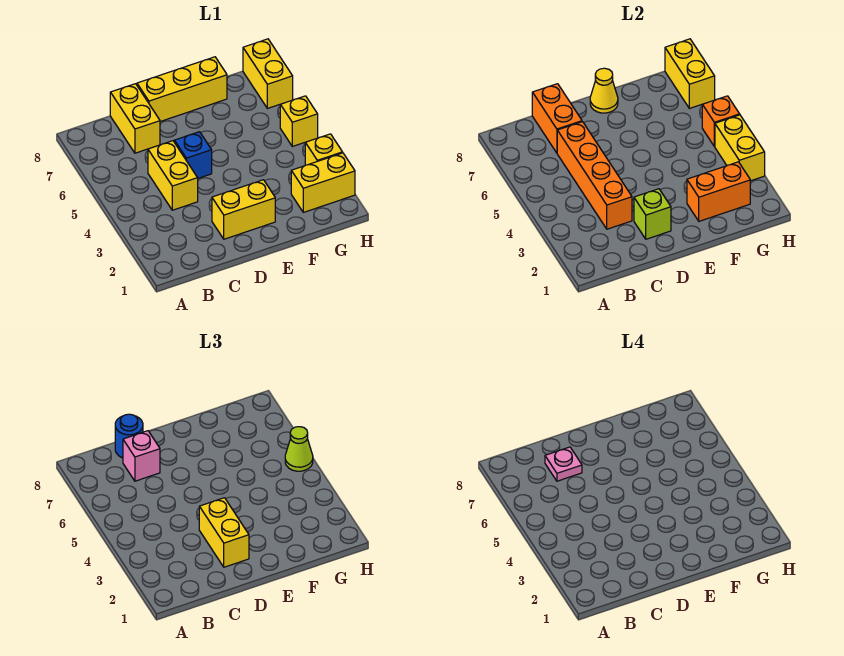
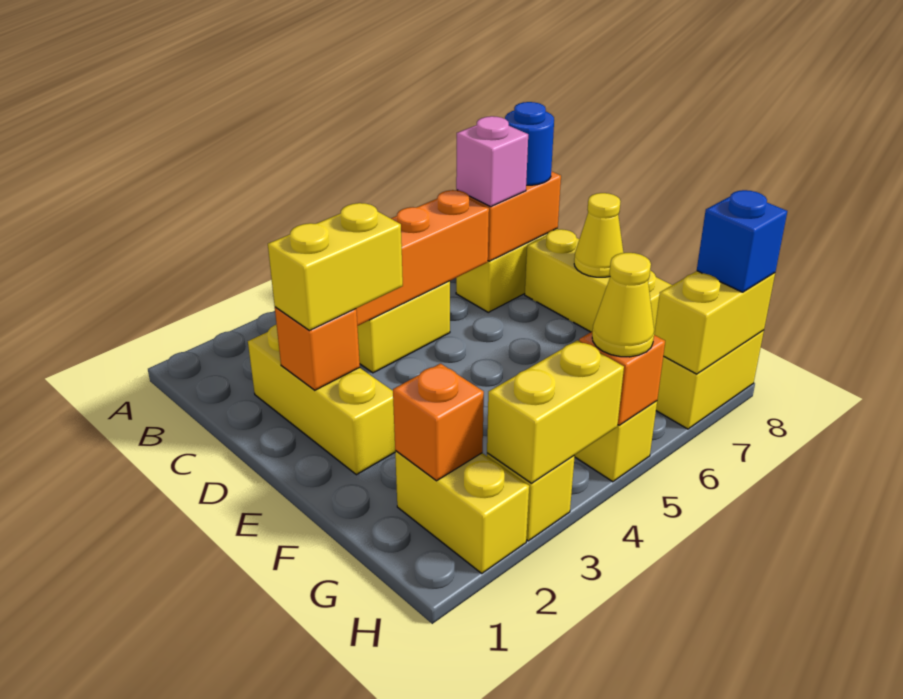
pink plate C7 level 4 -> none
yellow brick D2:E2 level 1 -> yellow brick C2:E2 level 1
lime brick D2 level 2 -> orange brick D2 level 2
blue brick D5 level 1 -> blue brick H8 level 3
orange brick F2:G2 level 2 -> orange brick G2 level 2
lime cone H5 level 3 -> yellow cone H5 level 3

